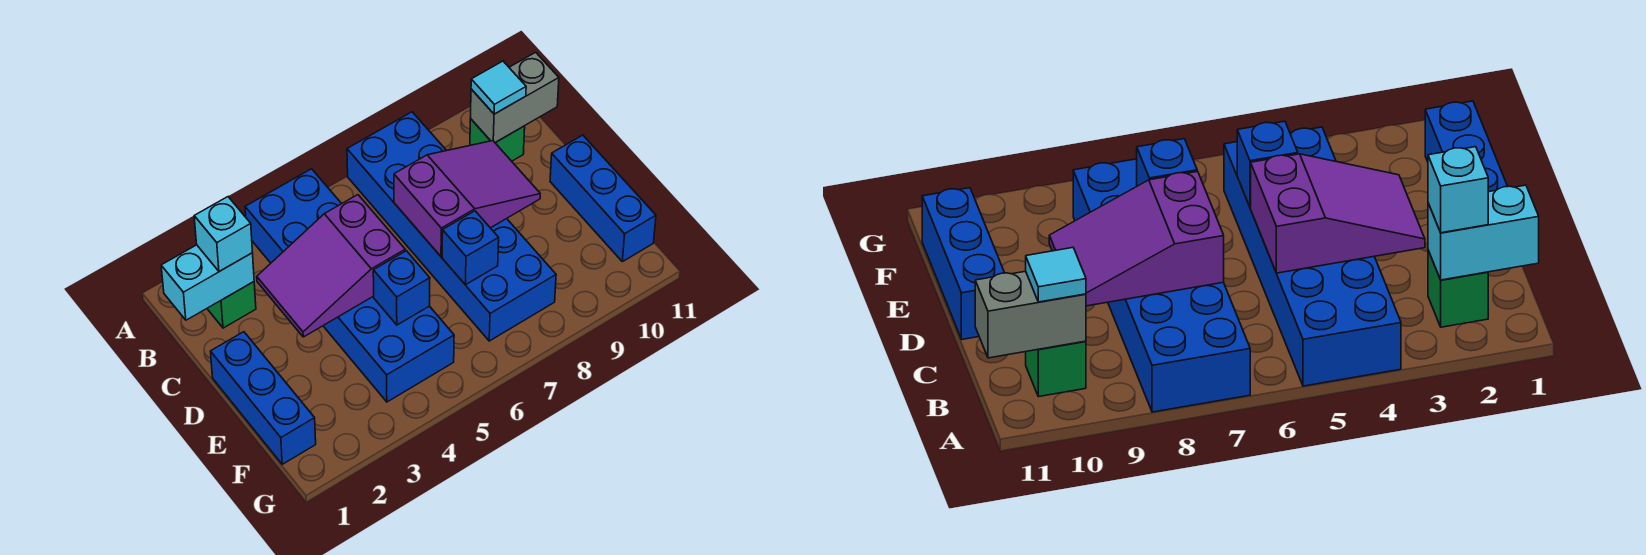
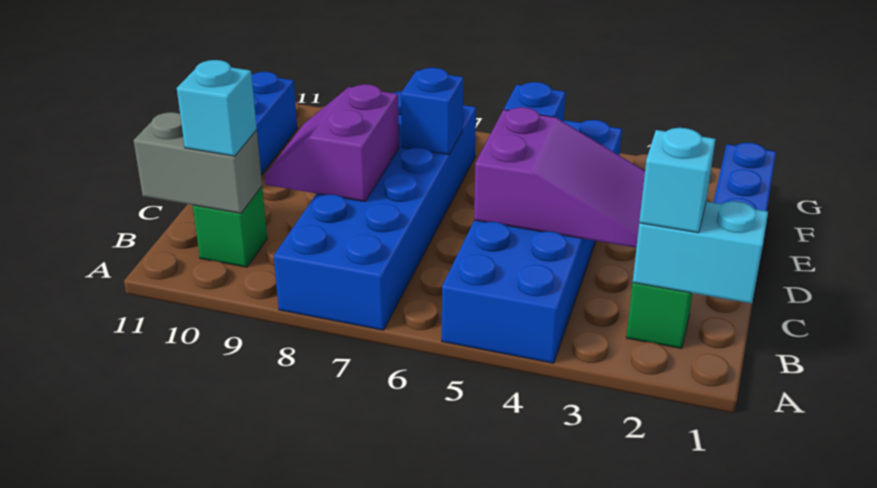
cyan tile B10 level 3 -> cyan brick B10 level 3
purple slope C7:D9 level 2 top 7 -> purple slope C8:D9 level 2 top 8

